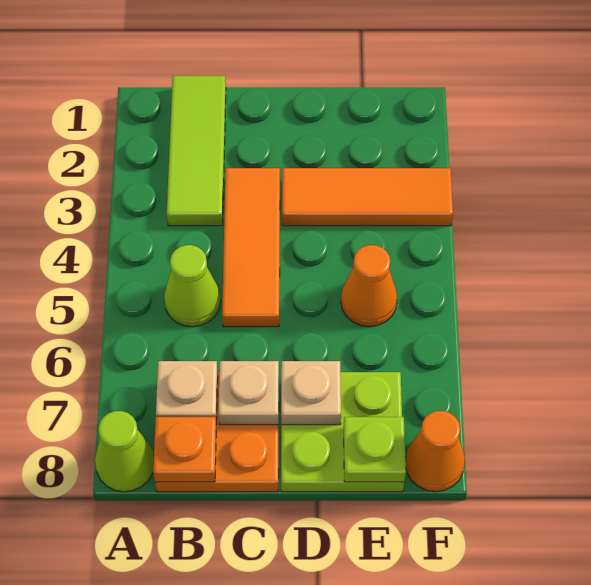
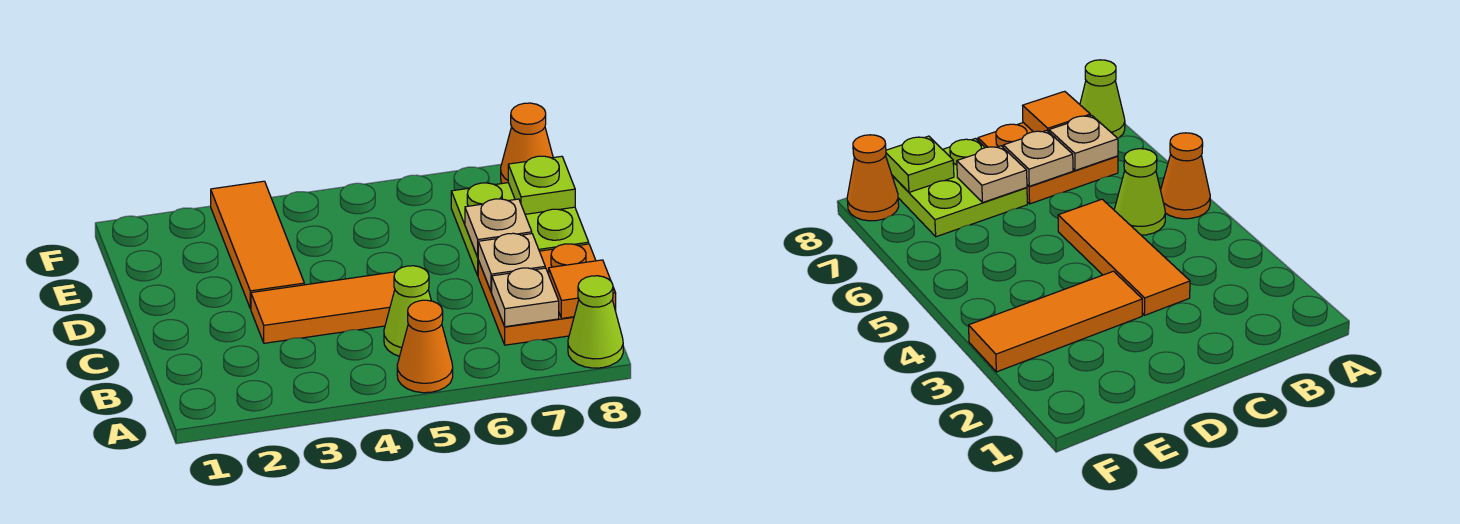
lime tile B1:B3 level 1 -> none
orange plate B8 level 2 -> orange tile B8 level 2
orange cone E5 level 1 -> orange cone A5 level 1

